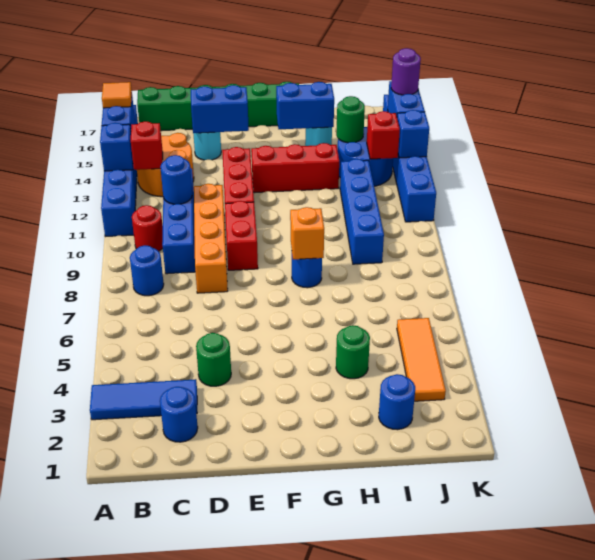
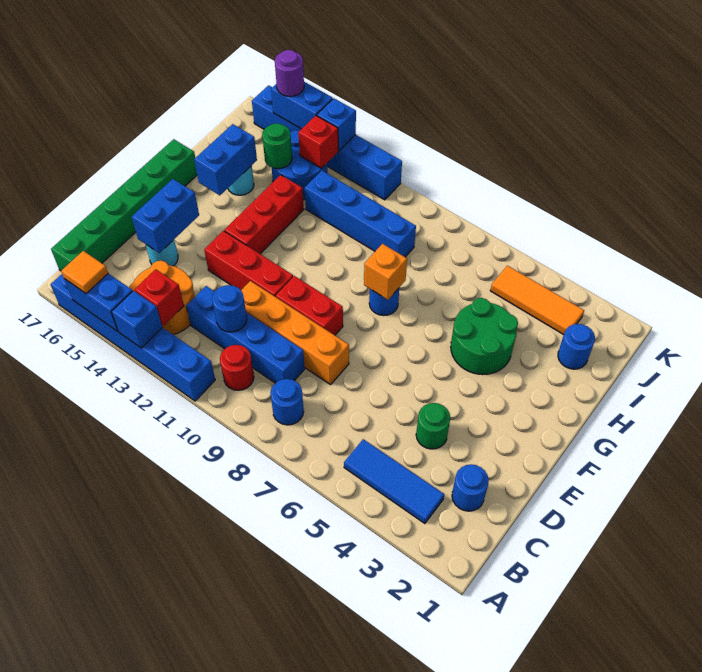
blue tile A3:C3 level 1 -> blue tile B3:B5 level 1
green round brick H4 level 1 -> green round brick G4:H5 level 1

